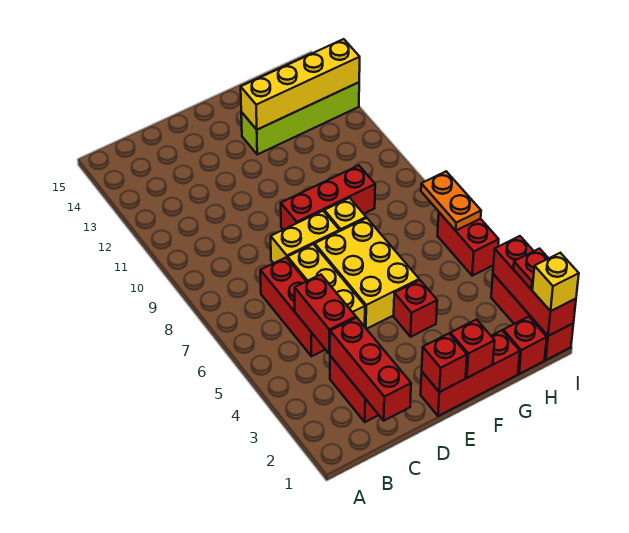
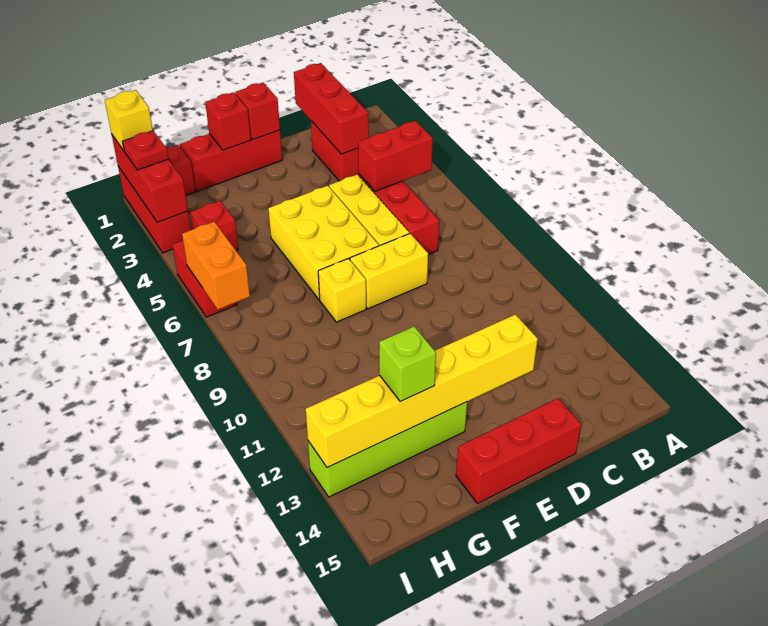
red brick C4:C5 level 2 -> red brick B5:C5 level 2
red brick E9:G9 level 1 -> red brick D15:F15 level 1
red brick F4 level 1 -> red brick H4 level 1
yellow brick F13:I13 level 2 -> yellow brick D13:I13 level 2
none -> lime brick G13 level 3
orange plate I6:I7 level 2 -> orange brick I6:I7 level 2

